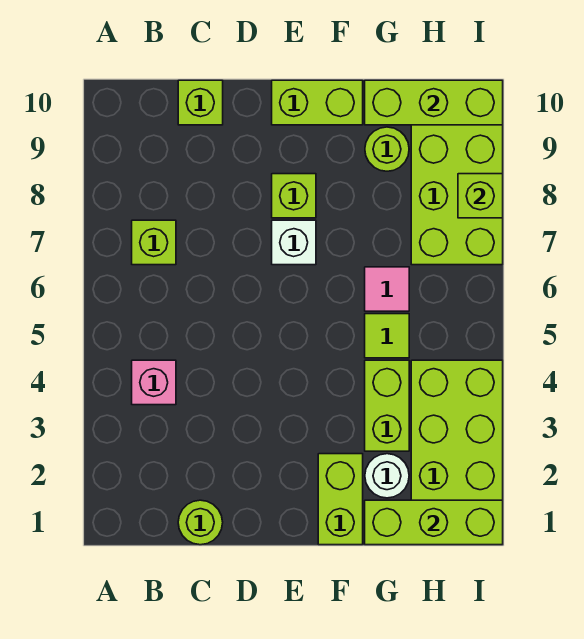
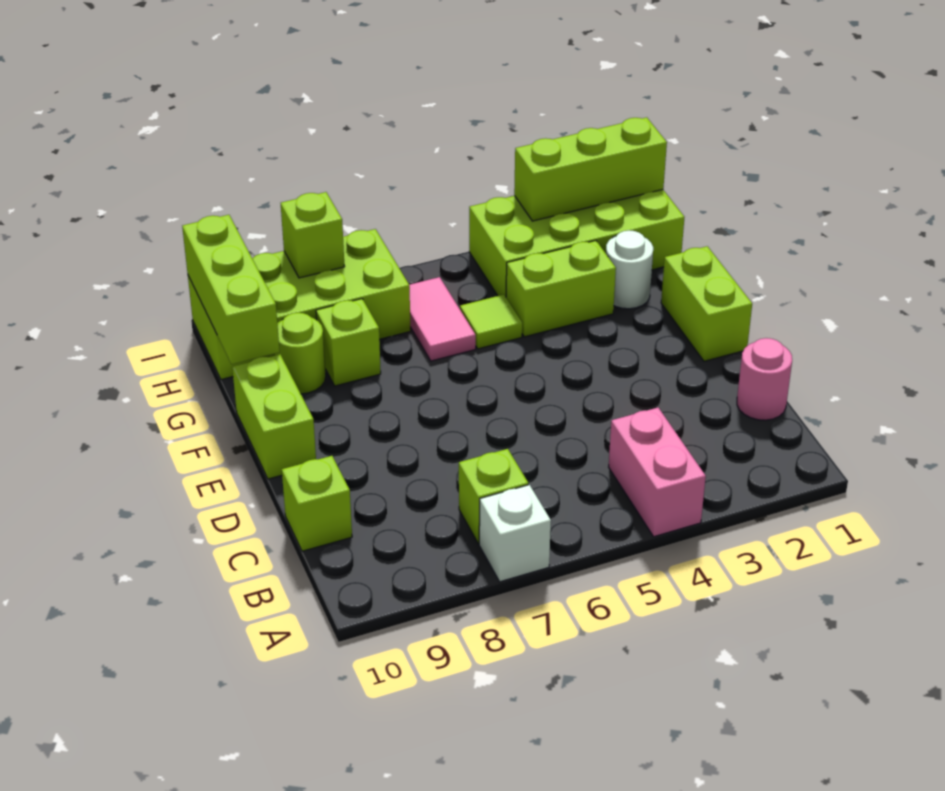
pink brick B4 level 1 -> pink brick A4:B4 level 1
lime round brick C1 level 1 -> pink round brick C1 level 1
white brick E7 level 1 -> white brick A7 level 1
lime brick E8 level 1 -> lime brick G8 level 1
lime brick F1:F2 level 1 -> lime brick E1:F1 level 1
lime brick G1:I1 level 2 -> lime brick I1:I3 level 2
pink tile G6 level 1 -> pink tile G6:H6 level 1

